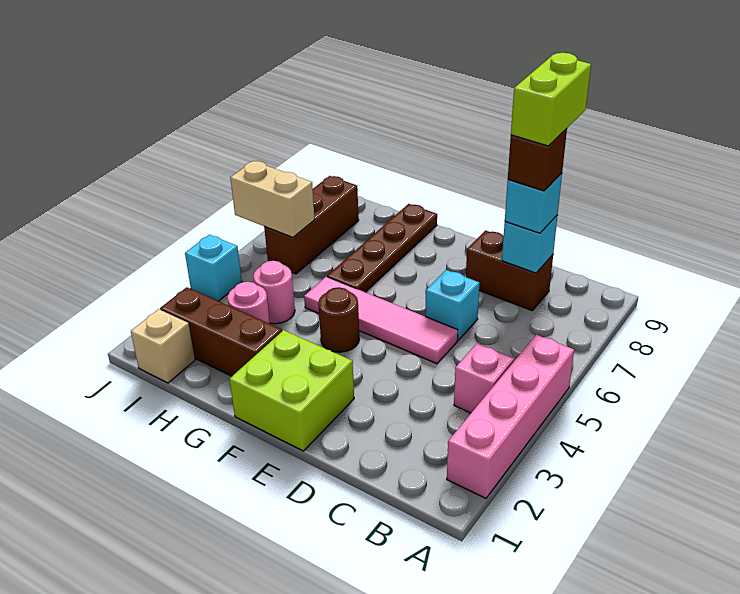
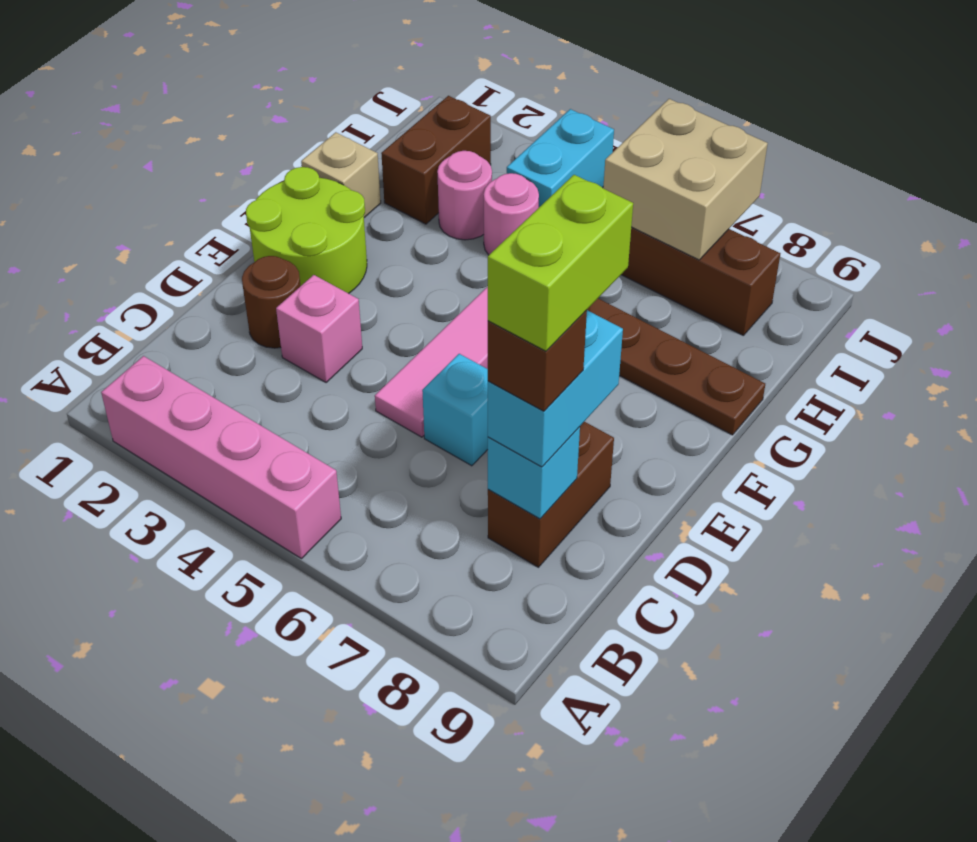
pink brick B4 level 1 -> pink brick D3 level 1
cyan brick C8 level 3 -> cyan brick C8:D8 level 3
lime brick C8:C9 level 5 -> lime brick C8:D8 level 5
lime brick E1:F2 level 1 -> lime round brick E1:F2 level 1
brown round brick F4 level 1 -> brown round brick D2 level 1
brown brick G2:I2 level 1 -> brown brick H2:I2 level 1
tan brick I1 level 1 -> tan brick G1 level 1
tan brick I6:J6 level 2 -> tan brick I6:J7 level 2
cyan brick J4 level 1 -> cyan brick I4:J4 level 1

